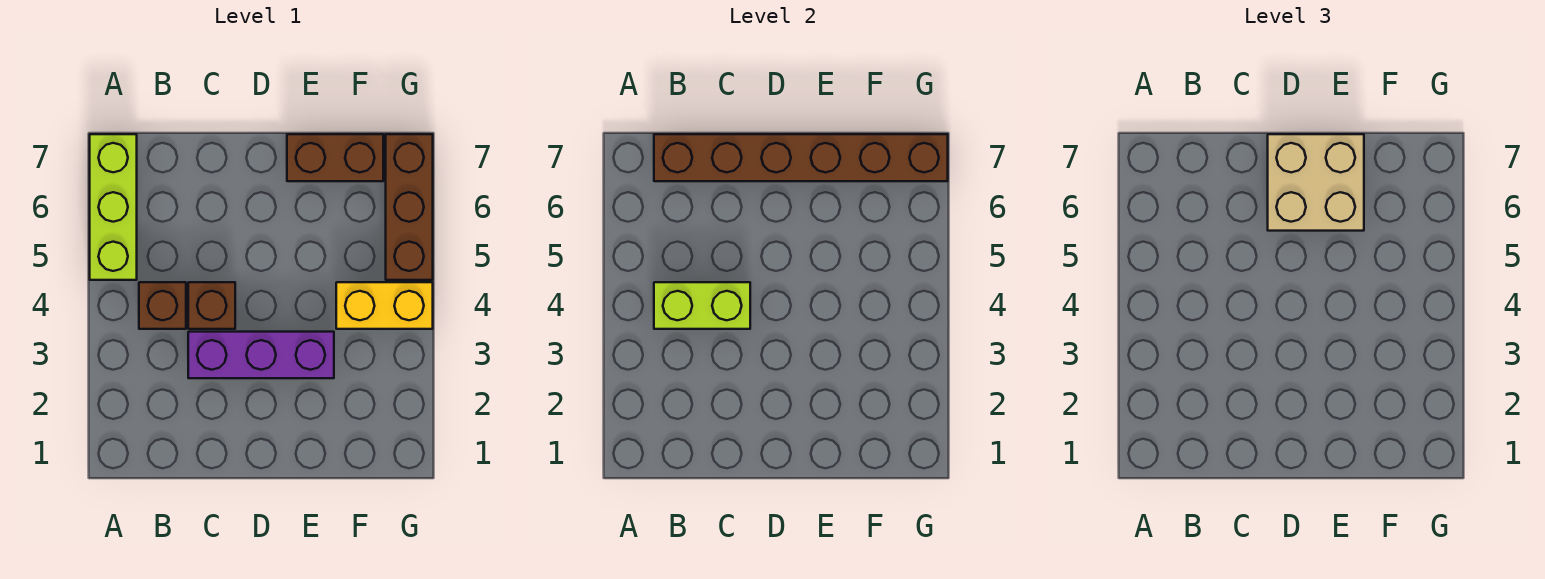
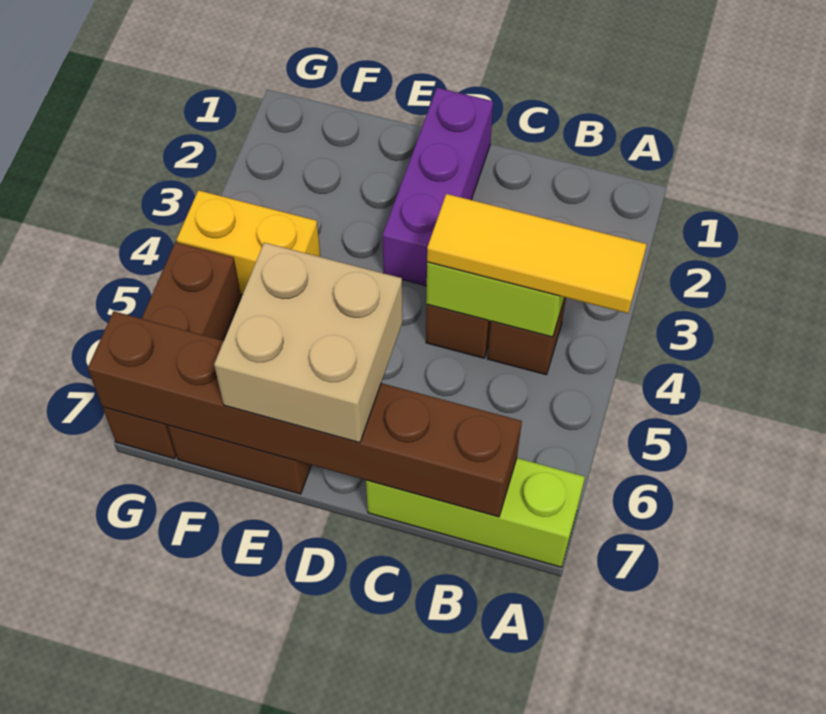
none -> yellow tile A4:C4 level 3
lime brick A5:A7 level 1 -> lime brick A7:C7 level 1
purple brick C3:E3 level 1 -> purple brick D1:D3 level 1

